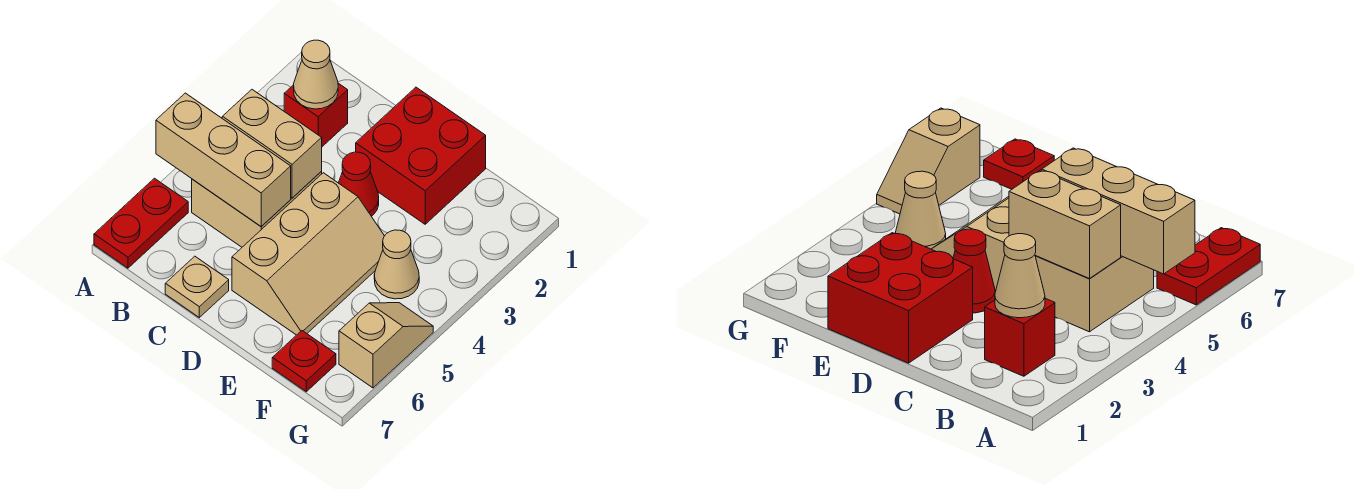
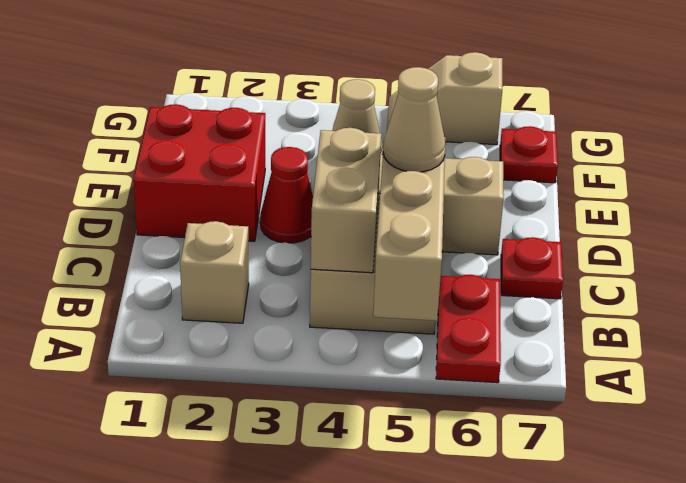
red plate A6:A7 level 1 -> red plate A6:B6 level 1
red brick B2 level 1 -> tan brick B2 level 1
tan cone B2 level 2 -> tan cone C5 level 3
tan plate C7 level 1 -> red plate C7 level 1

